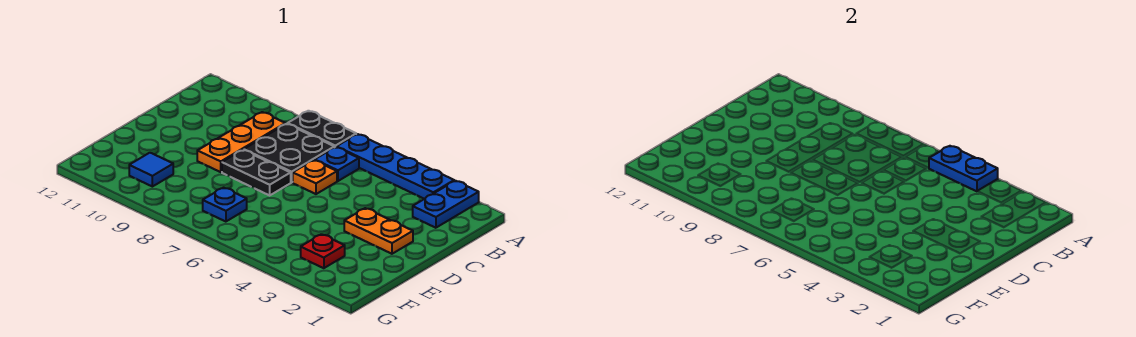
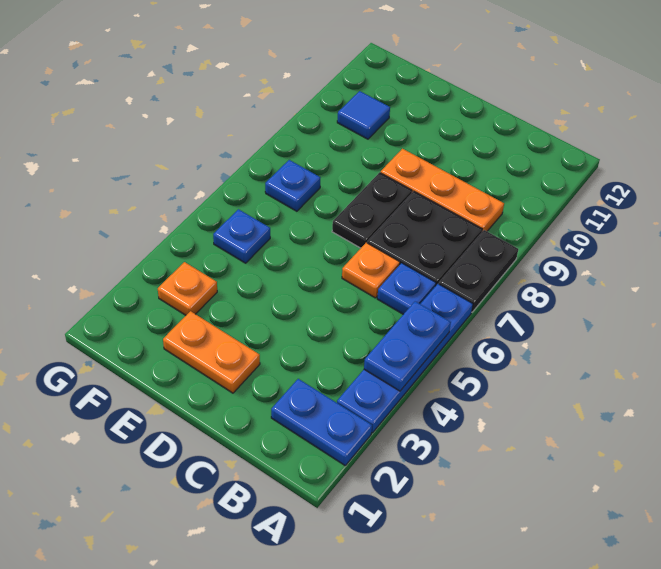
orange plate D2:D3 level 1 -> orange plate D2:E2 level 1
red plate F3 level 1 -> orange plate F3 level 1
none -> blue plate F5 level 1

